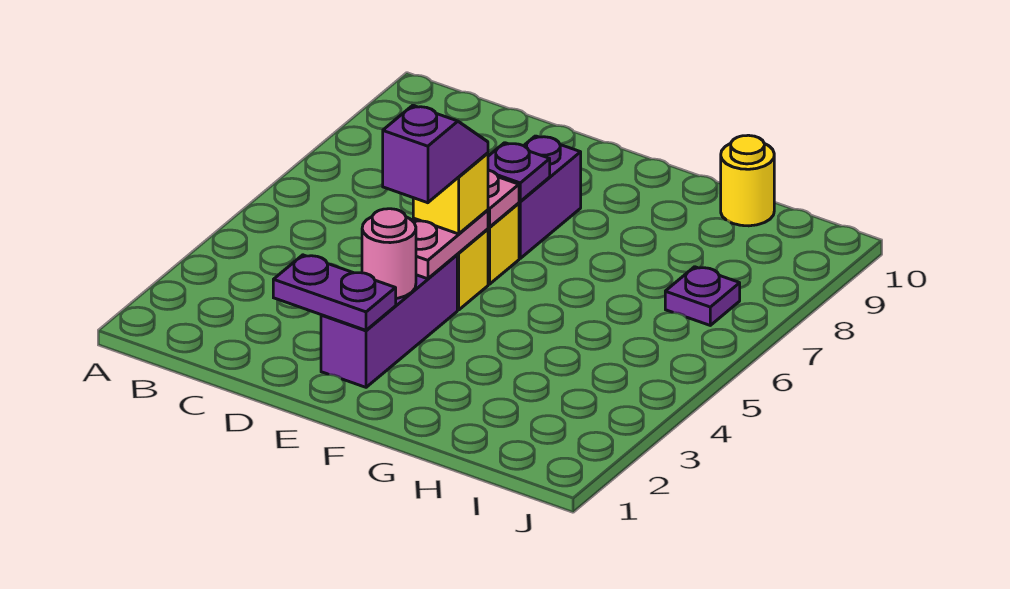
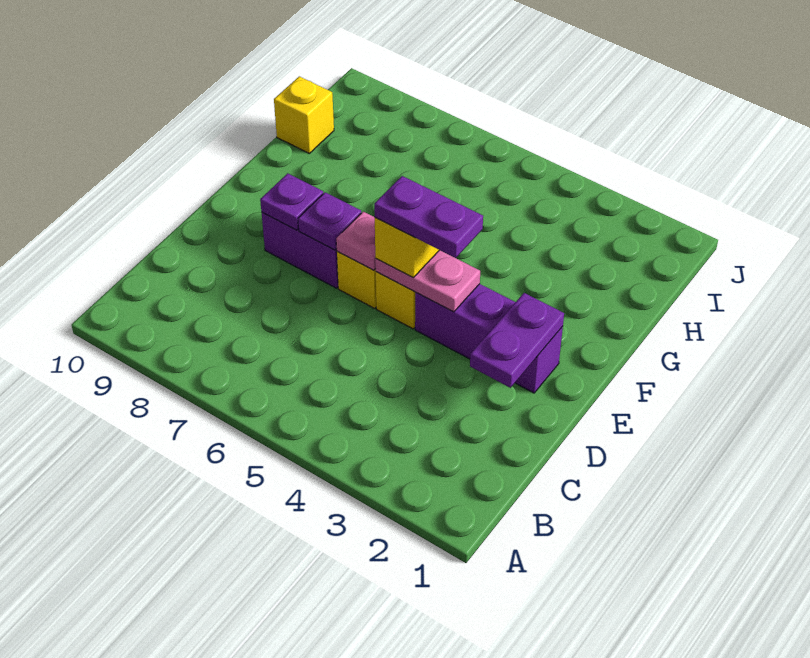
pink round brick E3 level 2 -> none
purple slope E4:E5 level 4 top 4 -> purple plate E4:E5 level 4
yellow round brick H10 level 1 -> yellow brick H10 level 1
purple plate I7 level 1 -> purple plate E8 level 2

